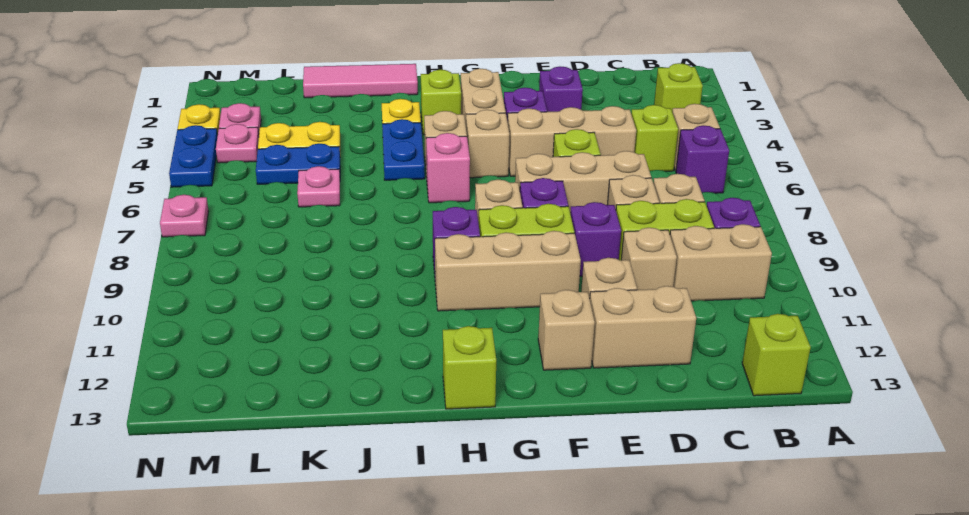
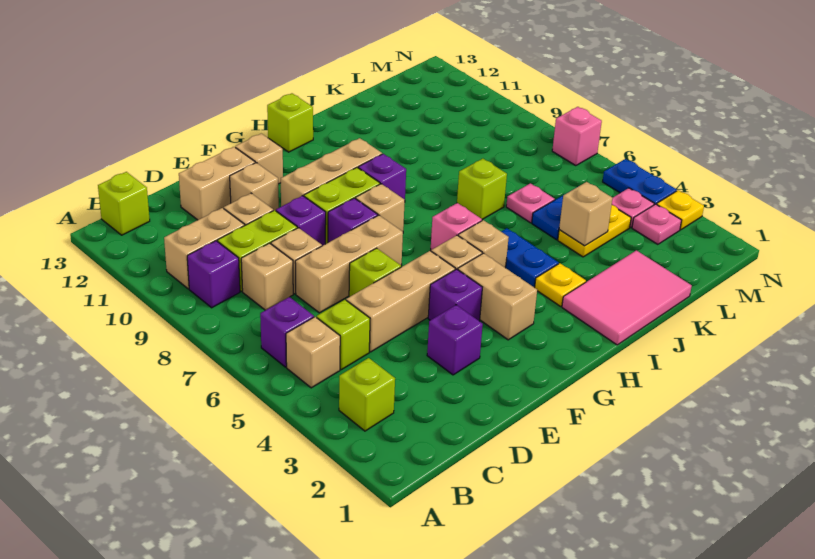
lime brick H3 level 1 -> lime brick J7 level 1
pink tile I1:K1 level 1 -> pink tile I1:K2 level 1
none -> tan brick K4 level 2
pink plate N7 level 1 -> pink brick N7 level 1

